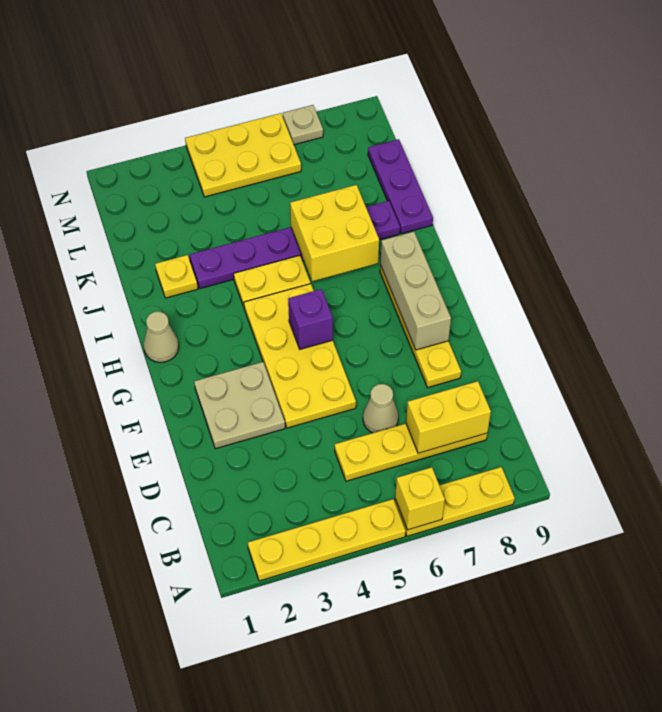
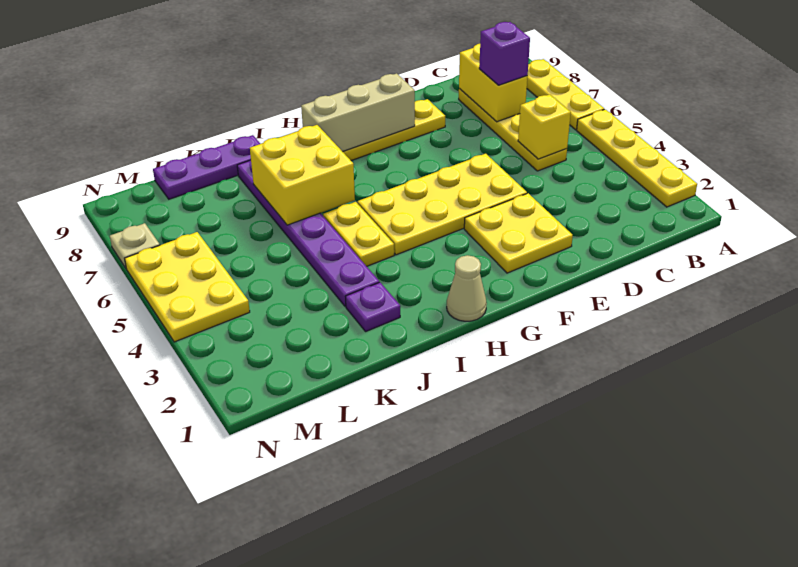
yellow brick A6 level 2 -> yellow brick C5 level 2
tan cone D6 level 1 -> none
tan plate E2:F3 level 1 -> yellow plate E2:F3 level 1
purple brick G5 level 2 -> purple brick C7 level 3
yellow plate J2 level 1 -> purple plate J2 level 1

